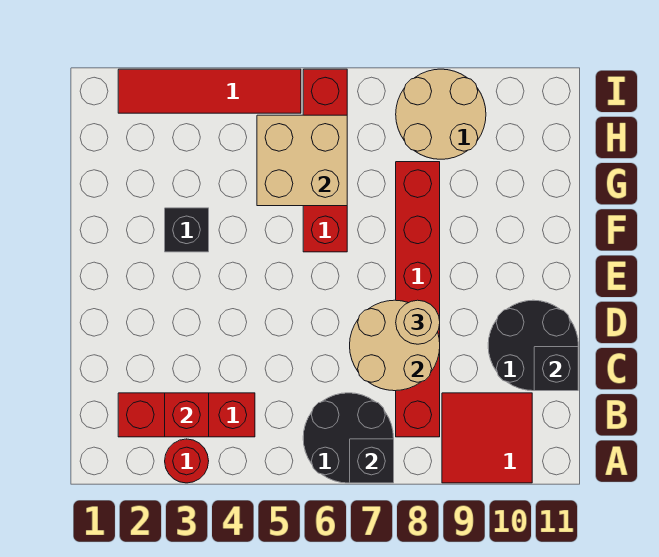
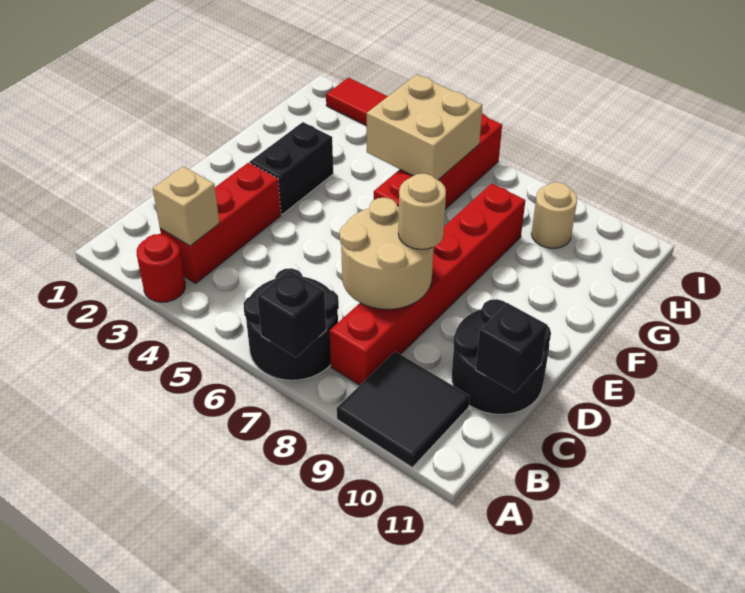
red tile A9:B10 level 1 -> black tile A9:B10 level 1
red brick B2:B4 level 1 -> red brick B3:D3 level 1
red brick B3 level 2 -> tan brick B3 level 2
black brick F3 level 1 -> black brick E3:F3 level 1
tan round brick H8:I9 level 1 -> tan round brick H9 level 1

